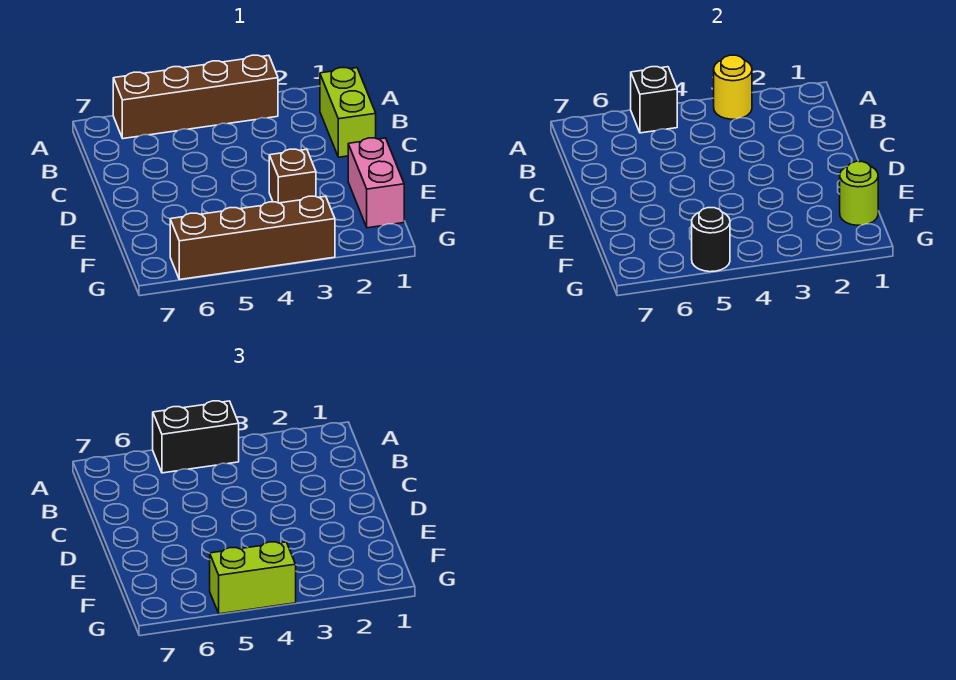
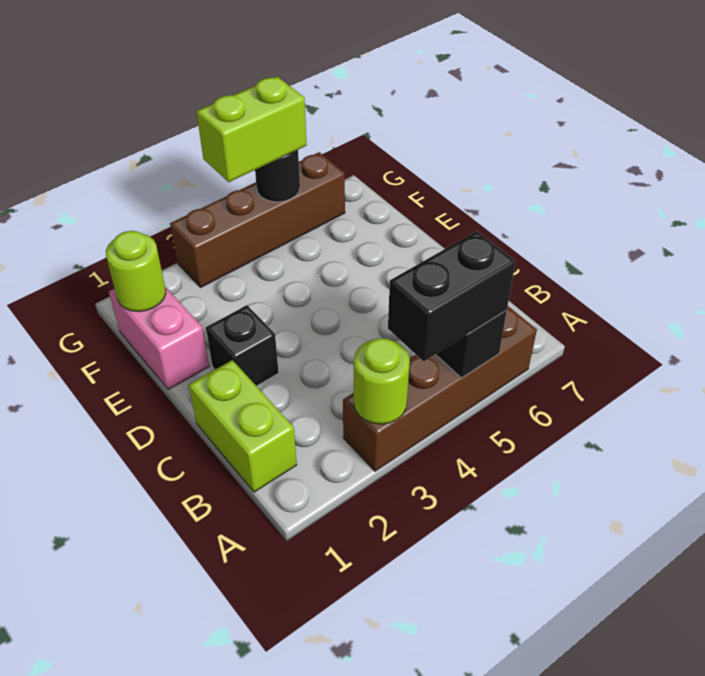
yellow round brick A3 level 2 -> lime round brick A3 level 2
none -> black brick D2 level 1
brown brick E3 level 1 -> none

